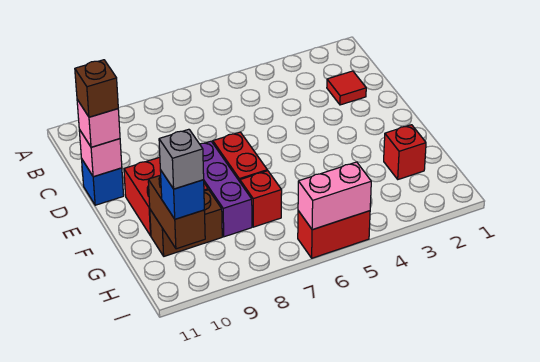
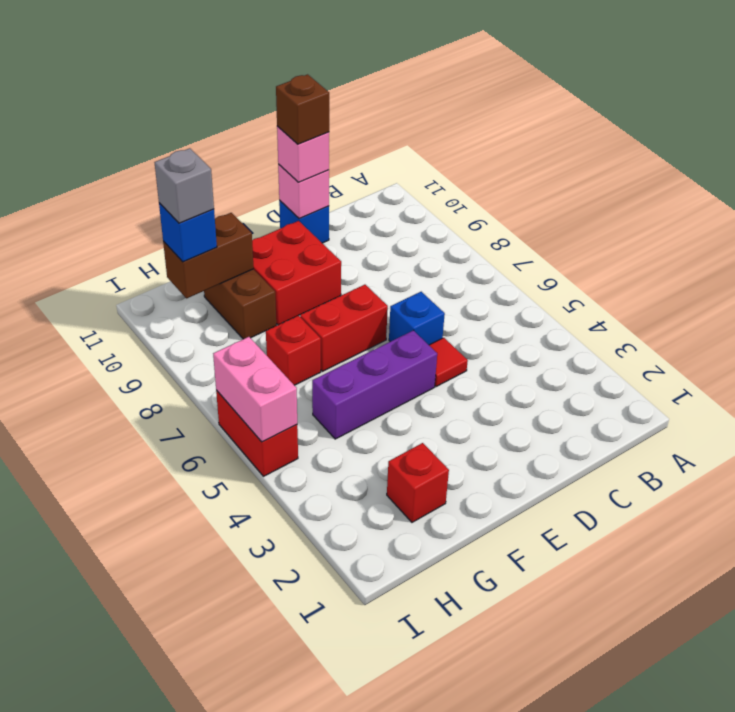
red tile C2 level 1 -> red tile D5 level 1
none -> blue brick D6 level 1
purple brick E8:G8 level 1 -> purple brick E5:G5 level 1

